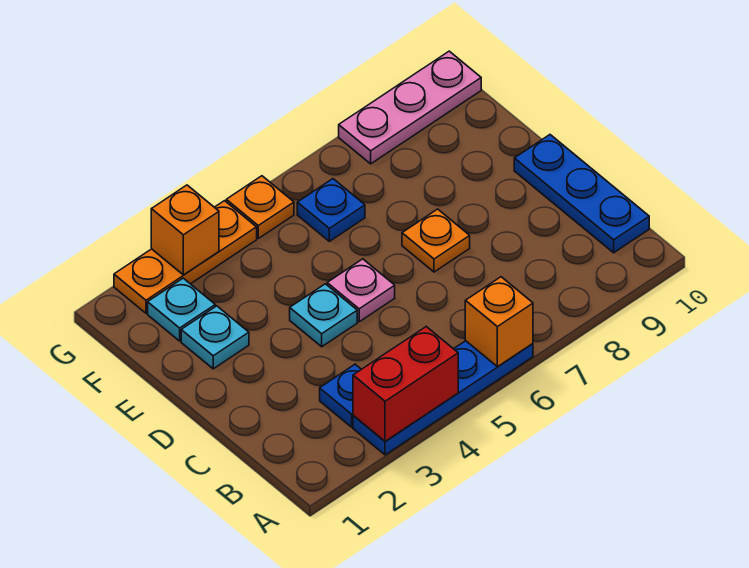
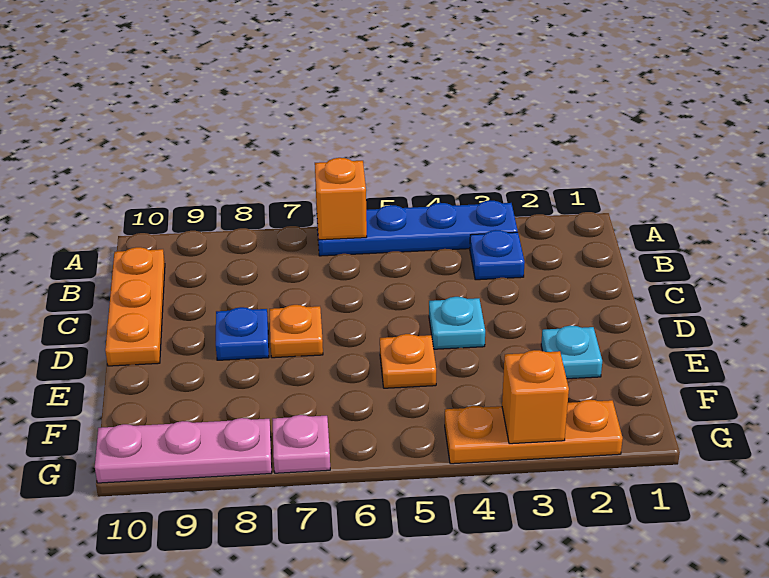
red brick A3:A4 level 2 -> none
blue plate B10:D10 level 1 -> orange plate B10:D10 level 1
pink plate D5 level 1 -> pink plate G7 level 1
cyan plate F2 level 1 -> none
blue plate F6 level 1 -> blue plate D8 level 1
orange plate G5 level 1 -> orange plate E5 level 1

